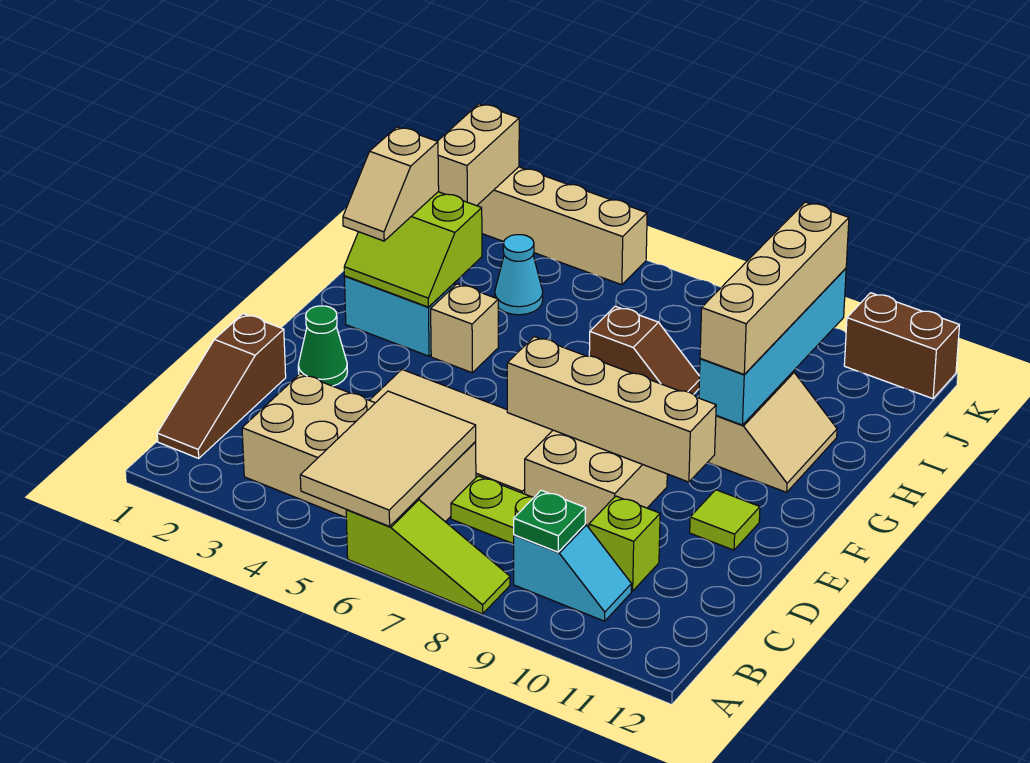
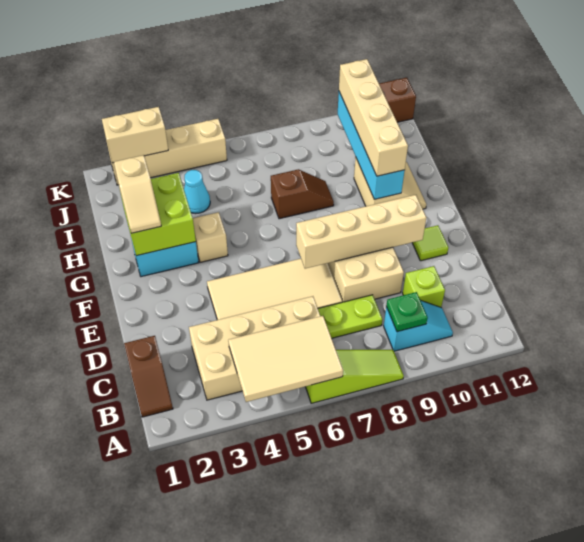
tan tile A5:C6 level 2 -> tan tile A4:B6 level 2
brown slope B1:D1 level 1 top D -> brown slope B1:C1 level 1 top C
green cone E2 level 1 -> none
lime slope G2:H3 level 2 top H -> lime brick G2:H3 level 2
tan brick J2:K2 level 2 -> tan brick K2:K3 level 2

